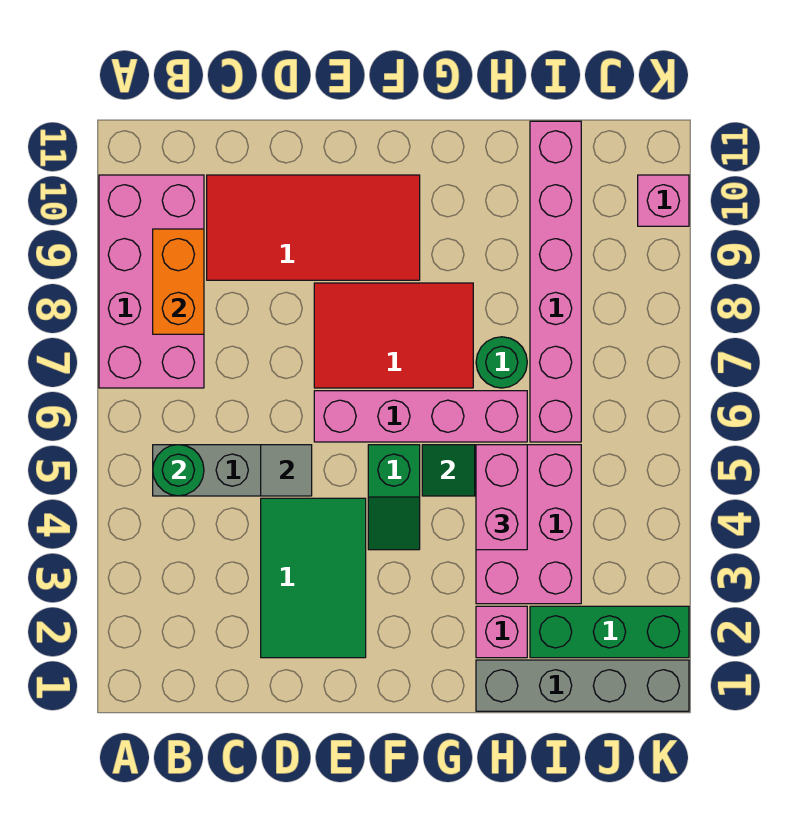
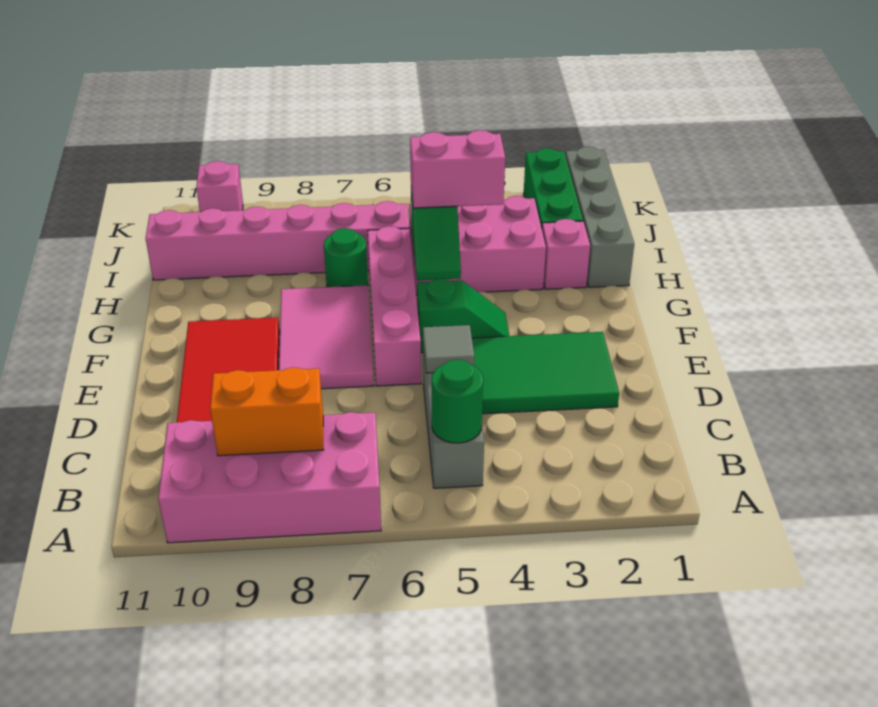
red tile E7:G8 level 1 -> pink tile E7:G8 level 1

